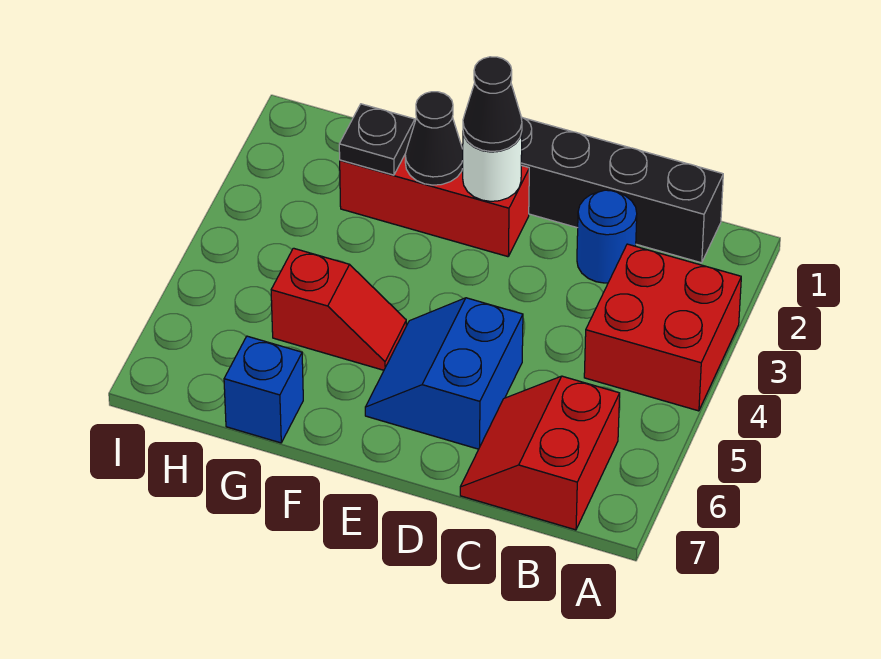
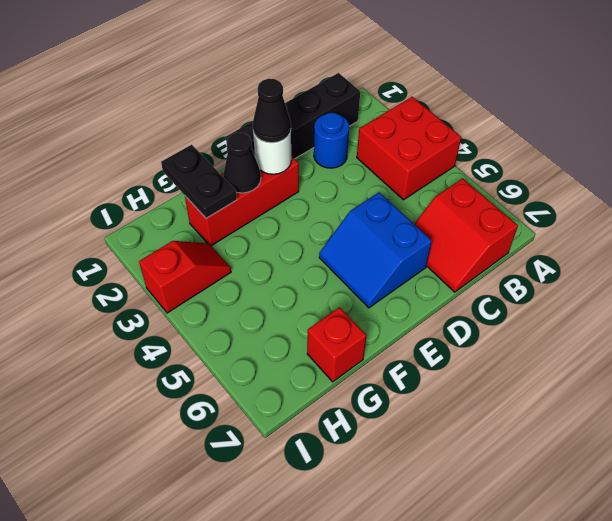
red slope F5:G5 level 1 top G -> red slope H3:I3 level 1 top I
black plate G2 level 2 -> black plate G1:G2 level 2
blue brick G7 level 1 -> red brick G7 level 1

